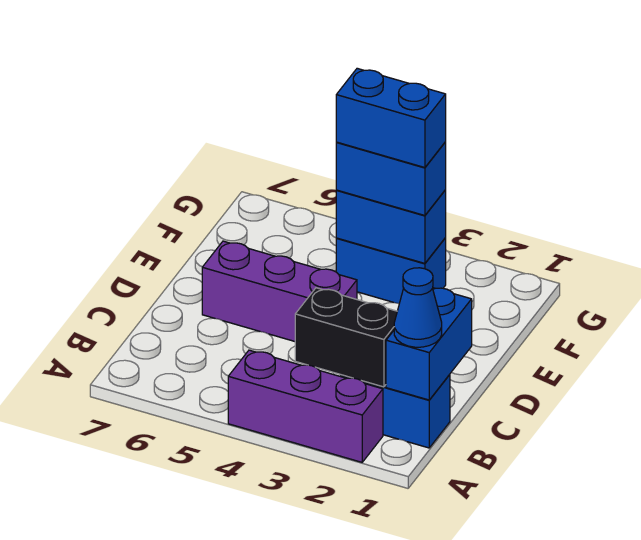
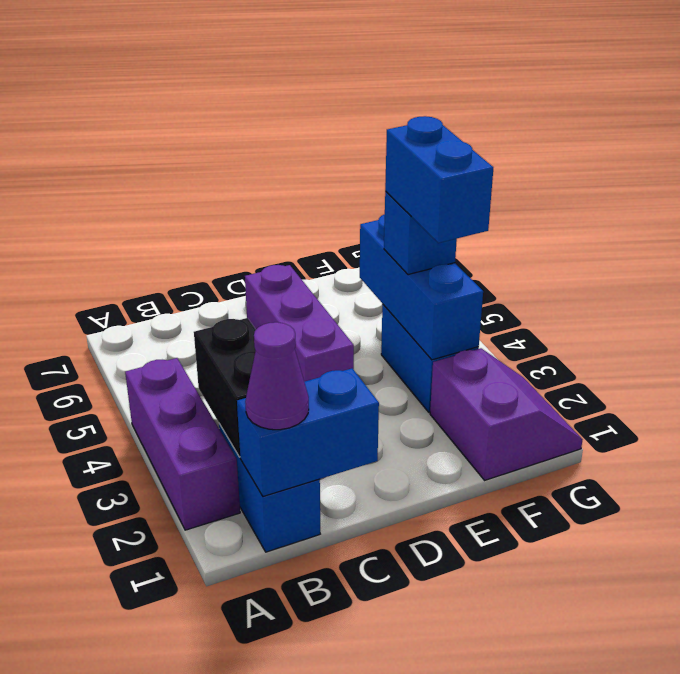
blue cone B1 level 3 -> purple cone B1 level 3
none -> purple slope F1:G2 level 1 top F
blue brick F3:F4 level 2 -> blue brick F3:F5 level 2
blue brick F3:F4 level 3 -> blue brick F4 level 3

